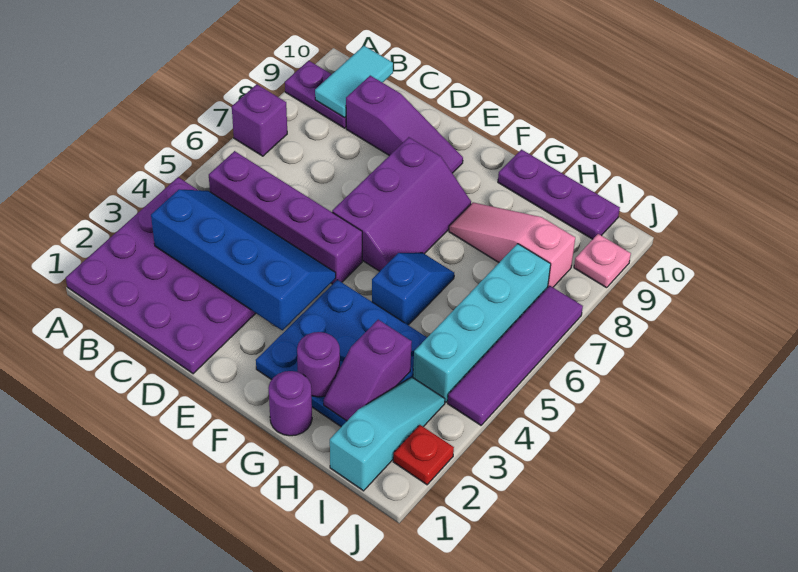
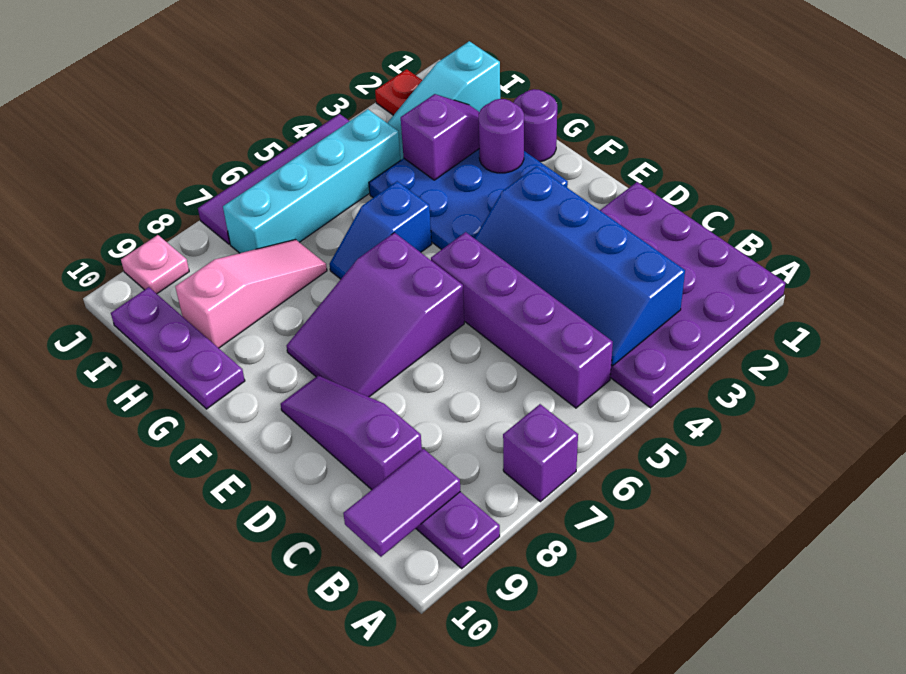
cyan tile B9:B10 level 2 -> purple tile B9:B10 level 2
purple slope E6:F8 level 1 top E -> purple slope E6:F8 level 1 top 6
pink slope G8:I8 level 1 top I -> pink slope H7:H9 level 1 top 9

